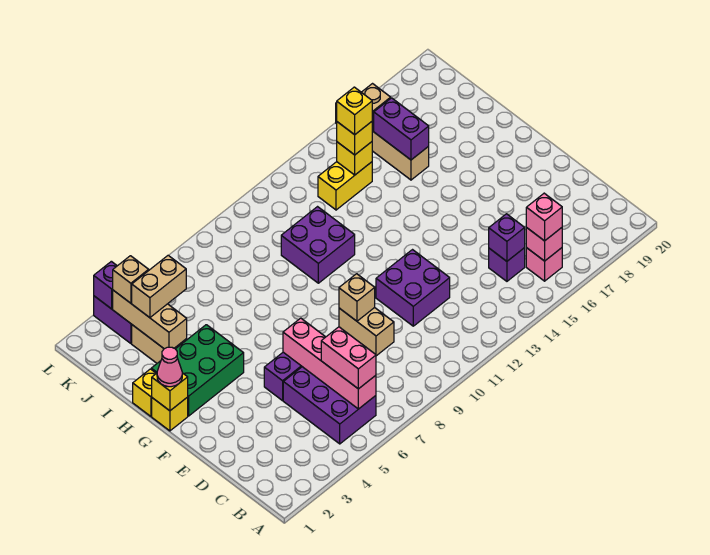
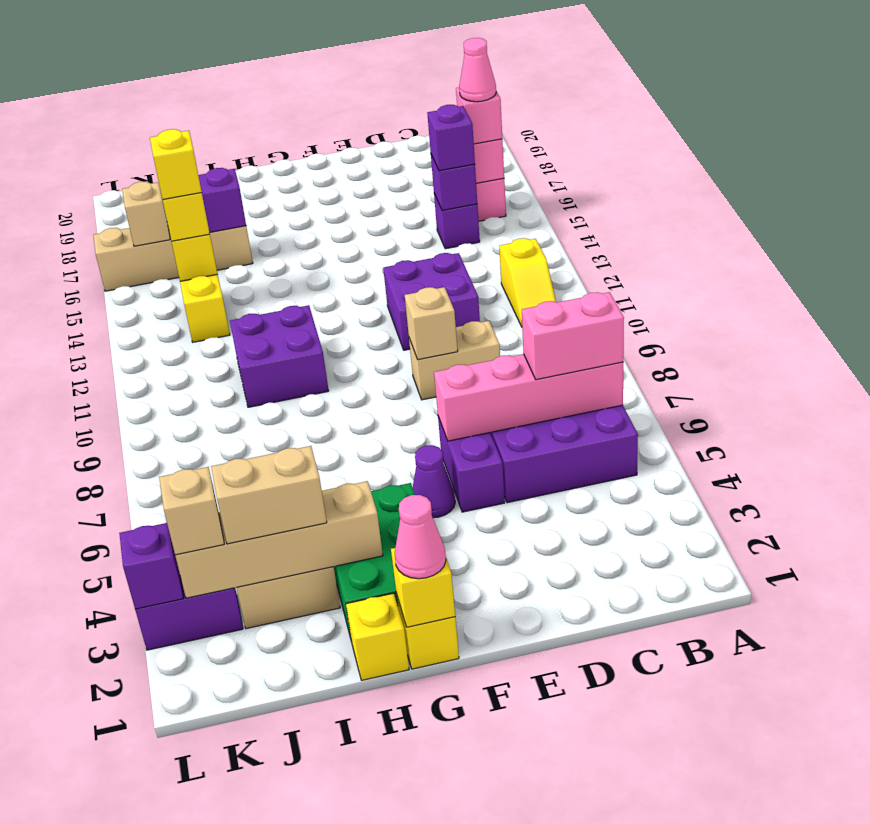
none -> yellow slope B11:B12 level 1 top 12
none -> pink cone B16 level 4
none -> purple brick C15 level 3
none -> purple cone F5 level 1
tan brick I3:K3 level 2 -> tan brick H3:K3 level 2
tan brick J3:J4 level 3 -> tan brick I3:J3 level 3

